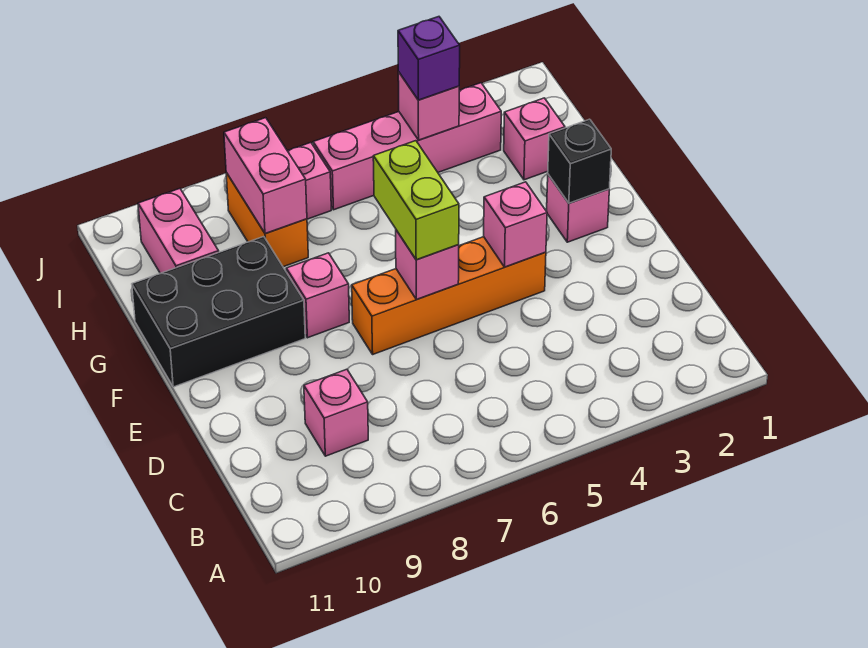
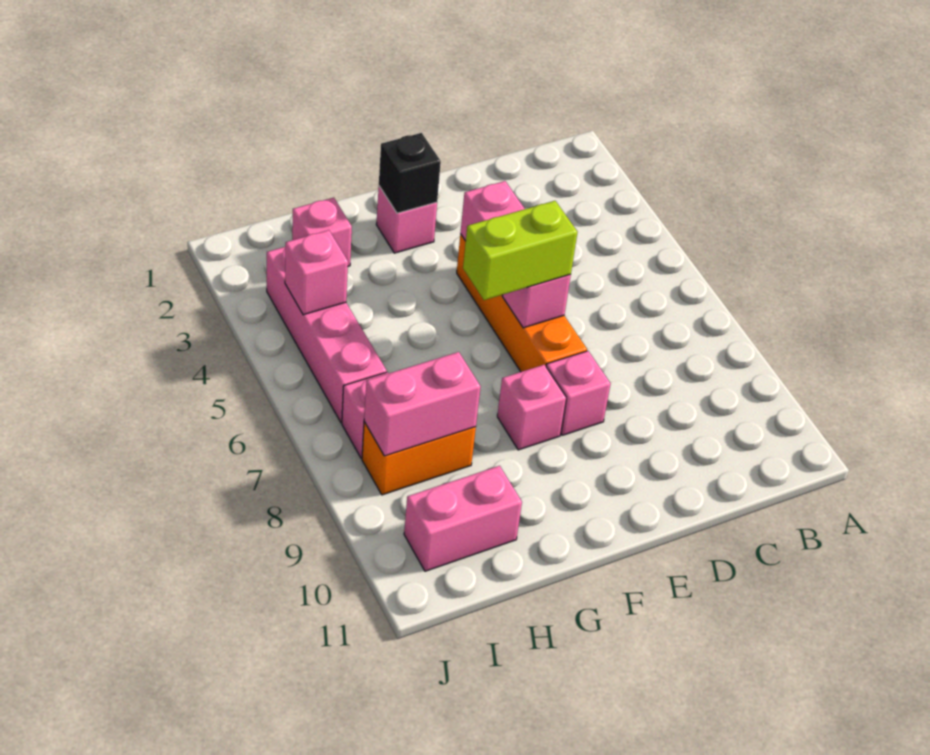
pink brick C9 level 1 -> pink brick E8 level 1
black brick F9:G11 level 1 -> none
purple brick I4 level 3 -> none

